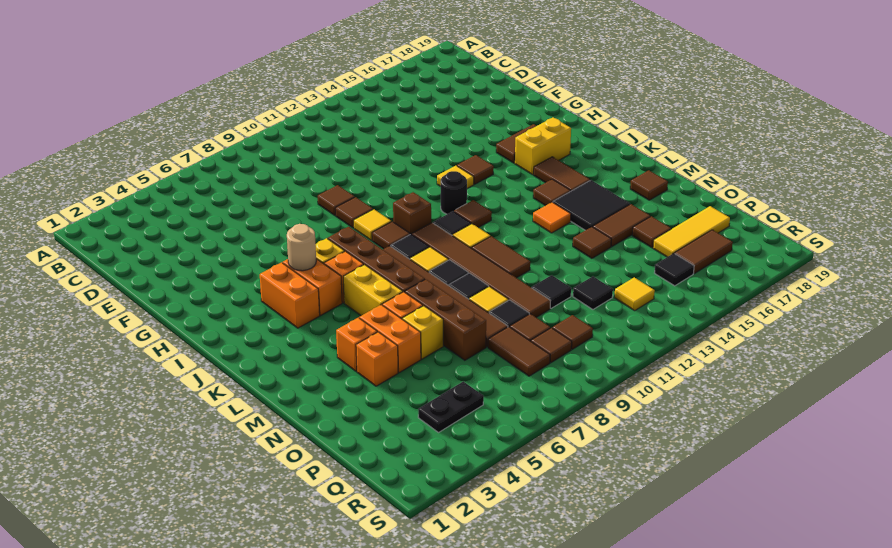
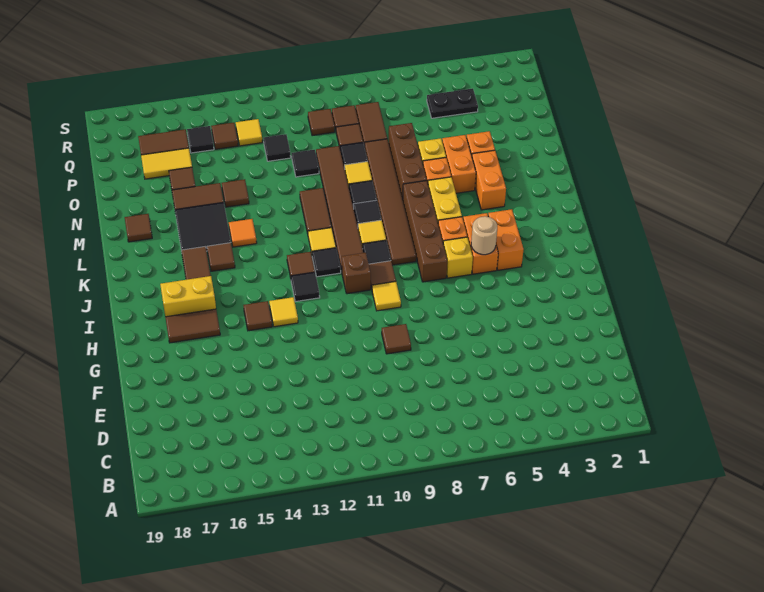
brown tile G9 level 1 -> brown tile Q14 level 1
black round brick I12 level 1 -> black tile I12 level 1
orange brick M4 level 1 -> orange brick L4:M4 level 1
yellow tile P16:P18 level 1 -> yellow tile P16:P17 level 1

